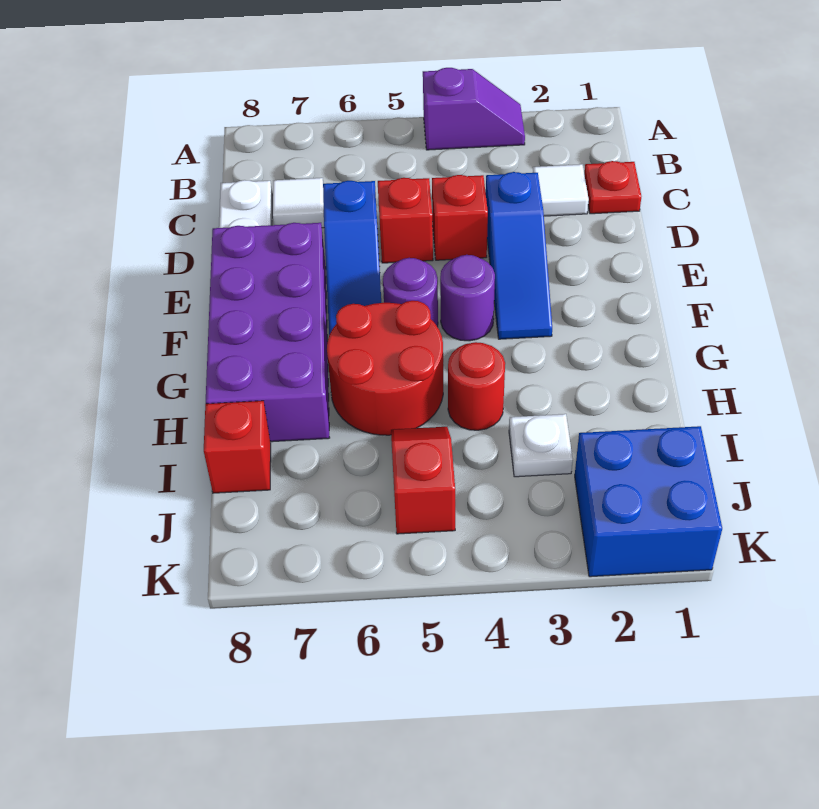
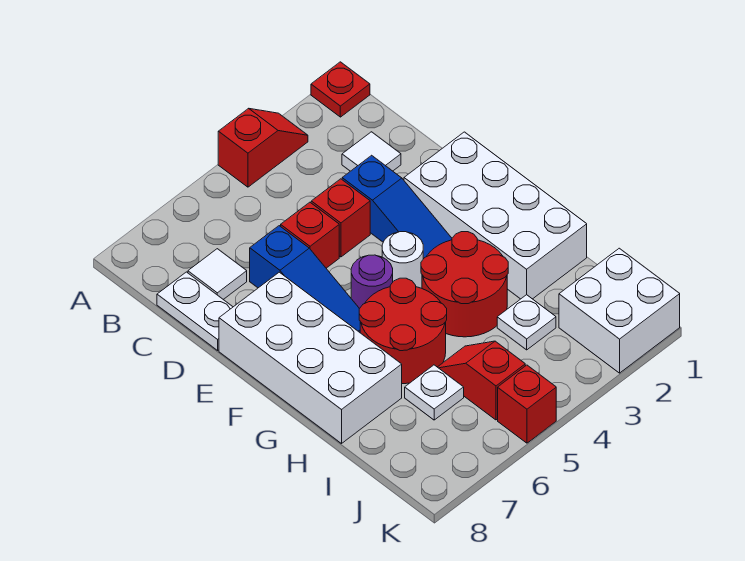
purple slope A3:A4 level 1 top 4 -> red slope A3:A4 level 1 top 4
red plate C1 level 1 -> red plate A1 level 1
none -> white brick E1:H2 level 1
purple brick E7:H8 level 1 -> white brick E7:H8 level 1
purple round brick F4 level 1 -> white round brick F4 level 1
red round brick H4 level 1 -> red round brick G3:H4 level 1
none -> white plate I6 level 1
red brick I8 level 1 -> red brick K5 level 1
blue brick J1:K2 level 1 -> white brick J1:K2 level 1

